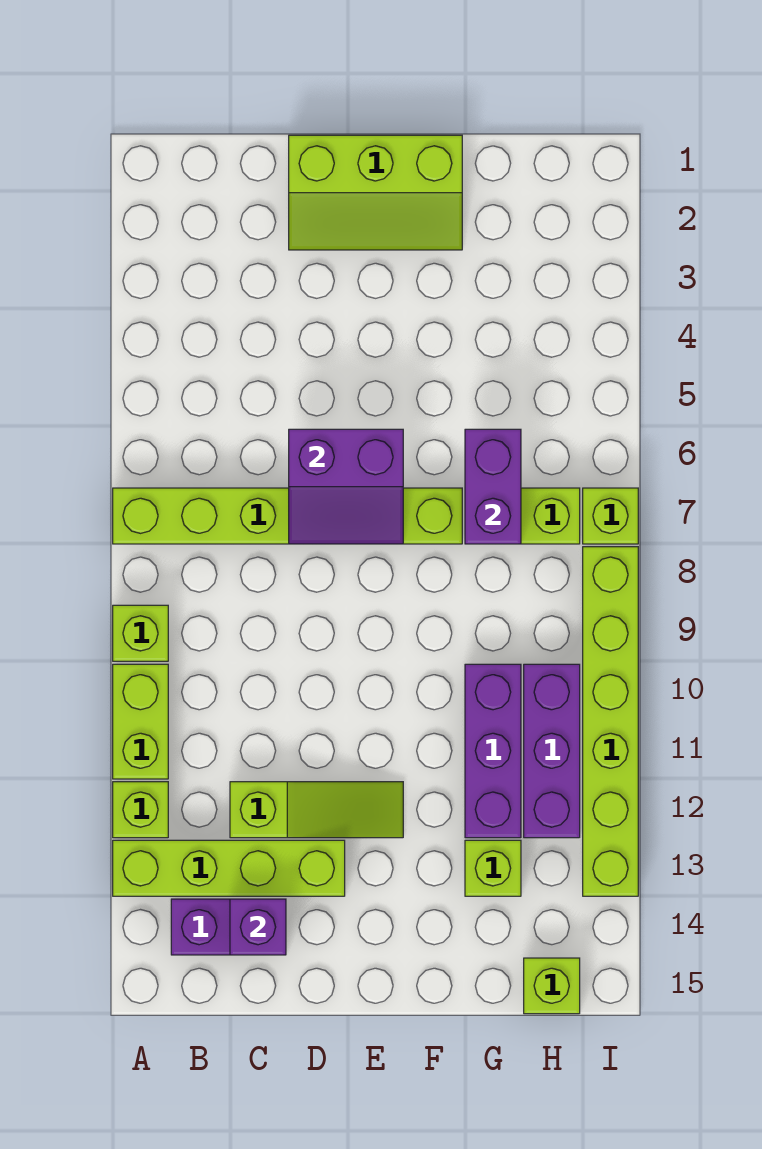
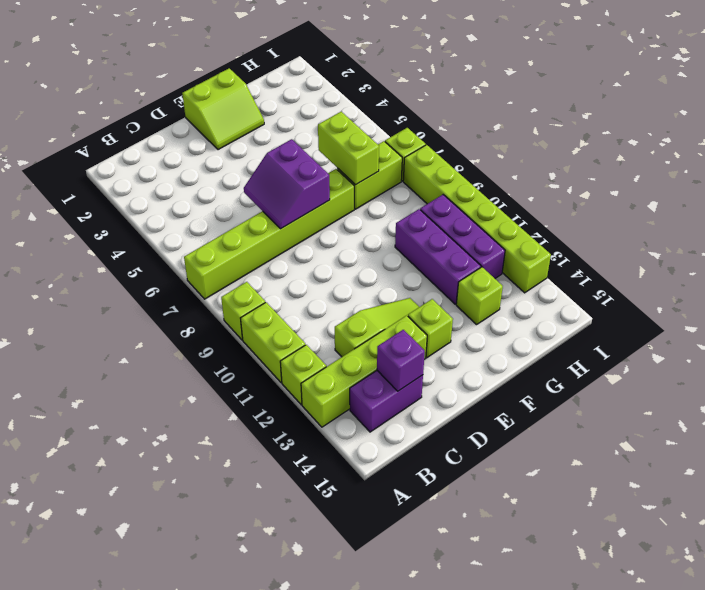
lime slope D1:F2 level 1 top 1 -> lime slope E1:F2 level 1 top 1
purple slope D6:E7 level 2 top 6 -> purple slope D6:E7 level 2 top E
purple brick G6:G7 level 2 -> lime brick G6:G7 level 2
lime brick H15 level 1 -> lime brick E13 level 1

